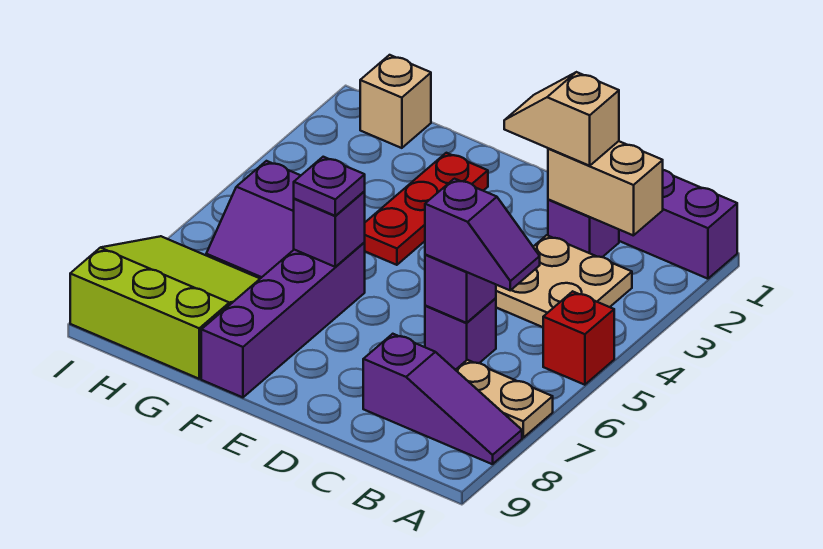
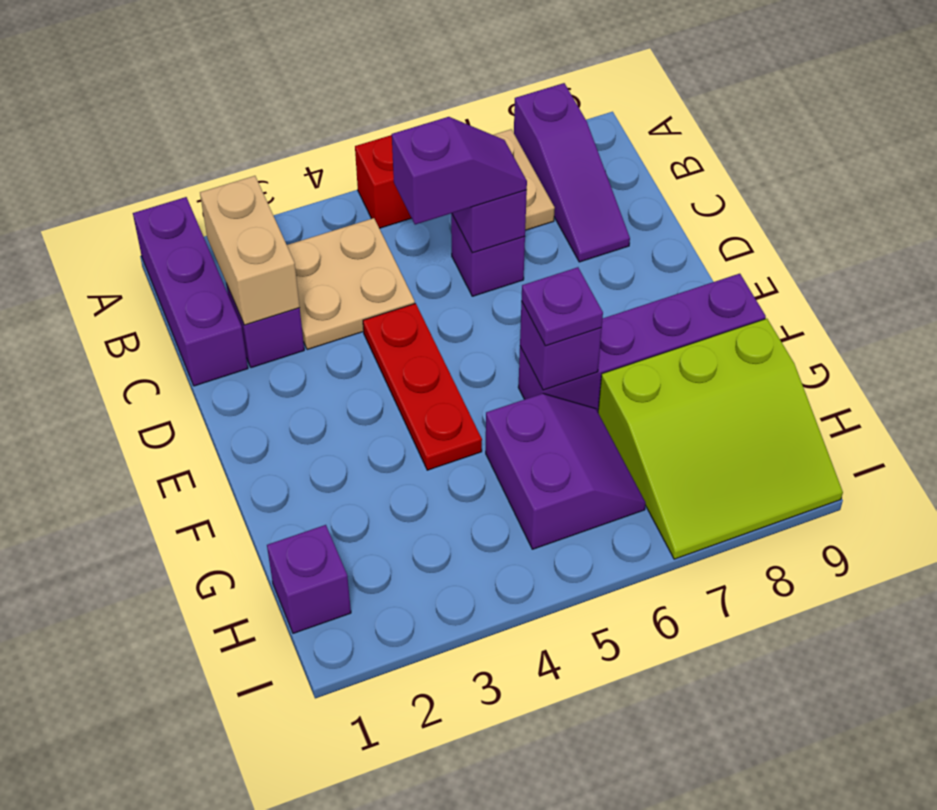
purple slope A8:C8 level 1 top C -> purple slope A8:C8 level 1 top A
purple slope B6:C6 level 3 top C -> purple slope C5:C6 level 3 top 5
tan slope C2:D2 level 3 top C -> none
red plate F2:F4 level 1 -> red plate D4:F4 level 1
lime slope G7:I9 level 1 top 9 -> lime slope G7:I9 level 1 top G
tan brick H1 level 1 -> purple brick H1 level 1

